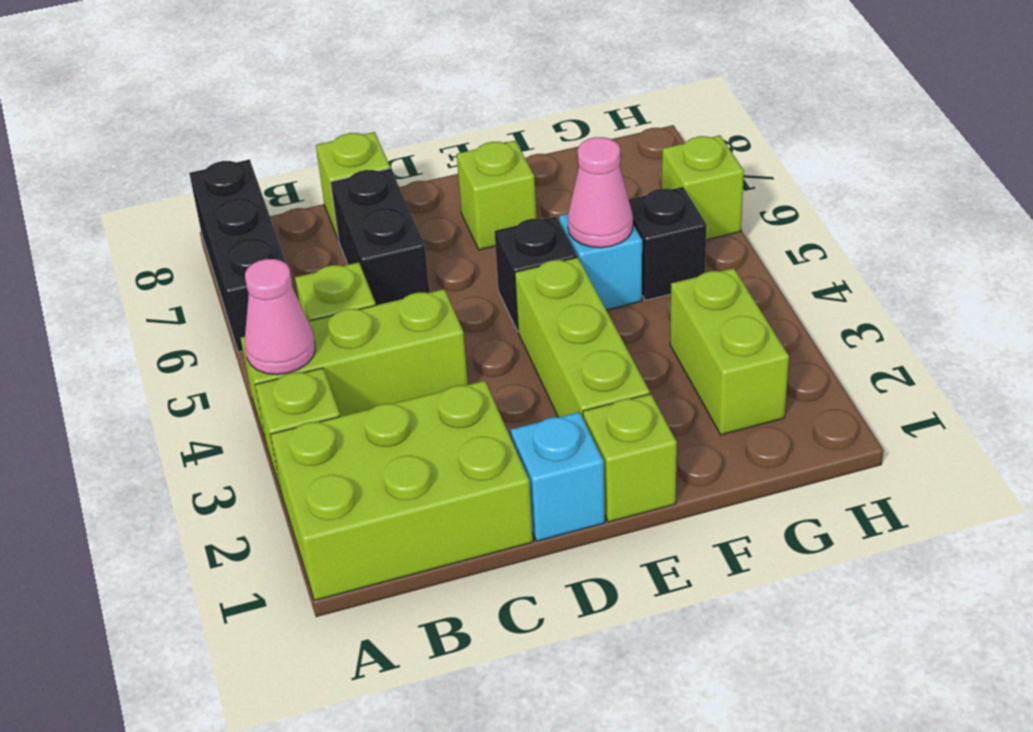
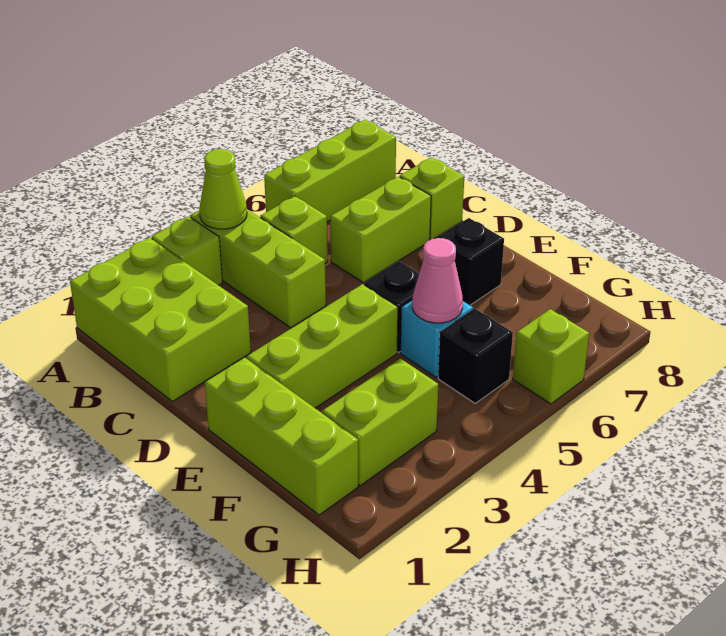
pink cone A4 level 2 -> lime cone A4 level 2
black brick A6:A8 level 1 -> lime brick A6:A8 level 1
black brick C6:C7 level 1 -> lime brick C6:C7 level 1
cyan brick D1 level 1 -> none
lime brick E1 level 1 -> lime brick E1:G1 level 1
lime brick E7 level 1 -> black brick E7 level 1

